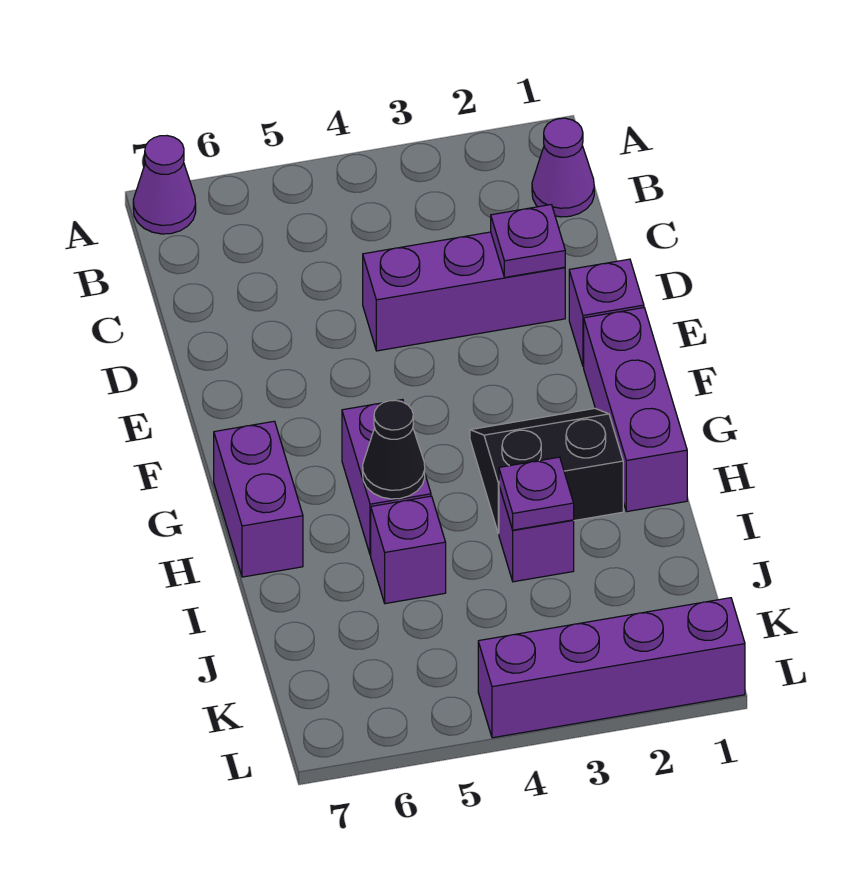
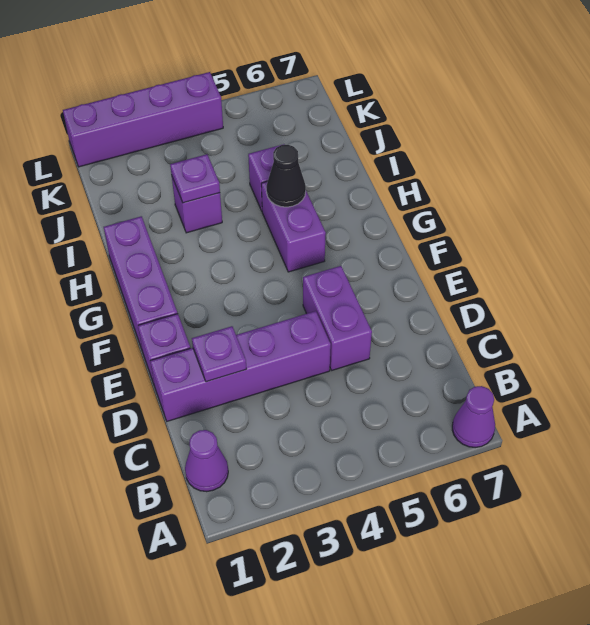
purple brick D2:D4 level 1 -> purple brick D1:D4 level 1
black slope G2:H3 level 1 top H -> none
purple brick G7:H7 level 1 -> purple brick D5:E5 level 1

